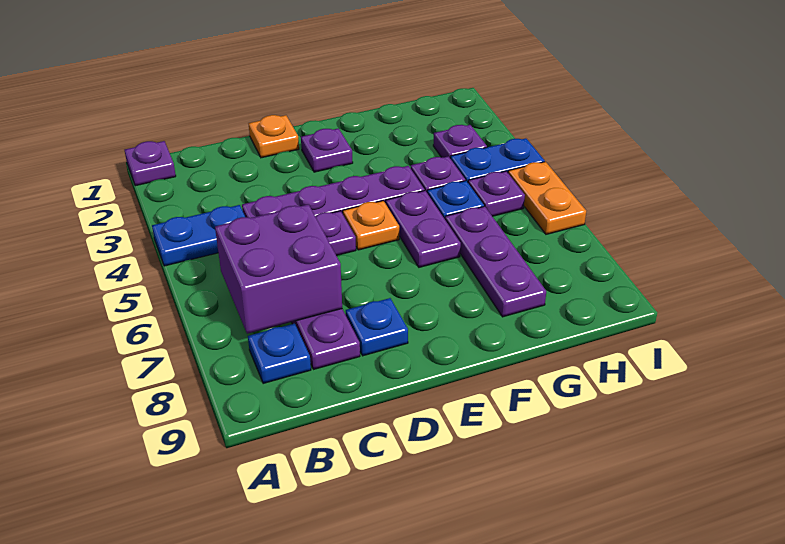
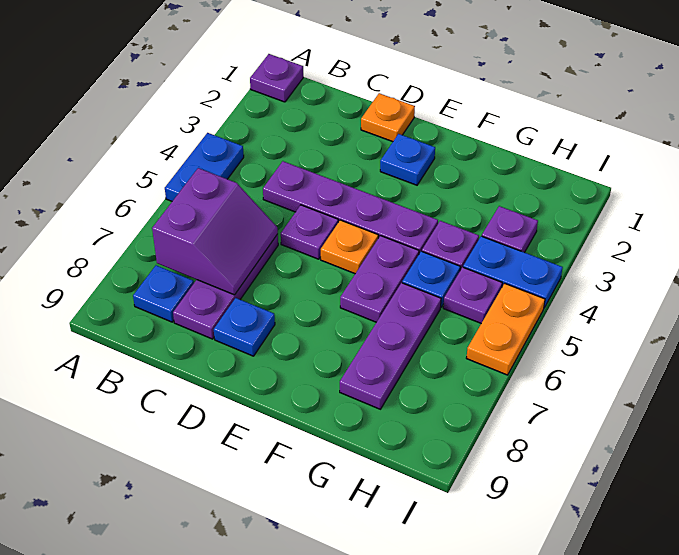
blue plate A4:B4 level 1 -> blue plate A4:A5 level 1
purple brick B6:C7 level 2 -> purple slope B6:C7 level 2 top B
purple plate E2 level 1 -> blue plate E2 level 1

